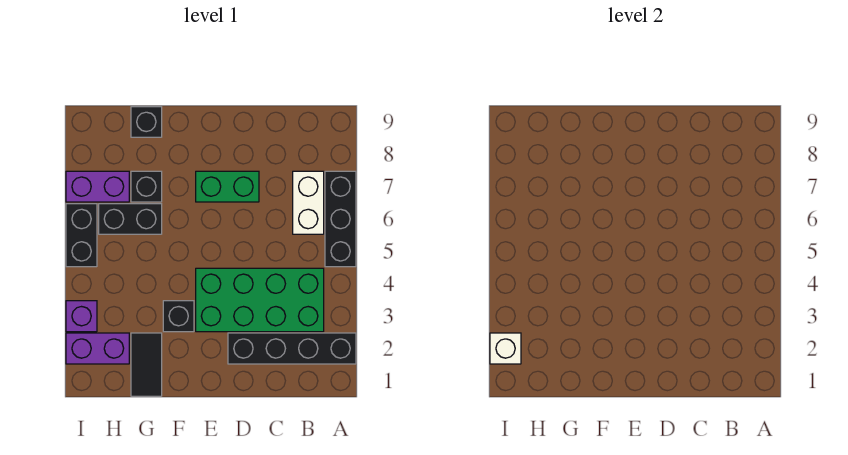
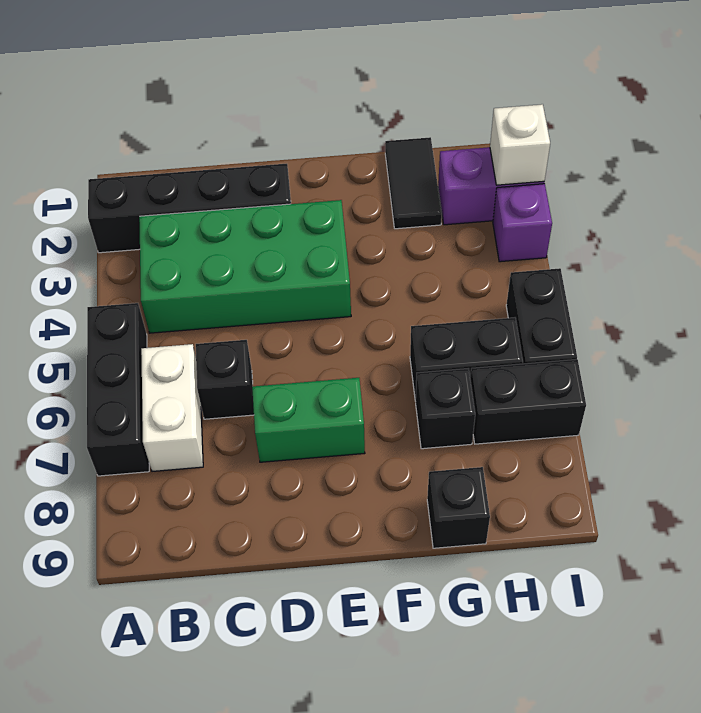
black brick F3 level 1 -> black brick C6 level 1
purple brick H7:I7 level 1 -> black brick H7:I7 level 1

